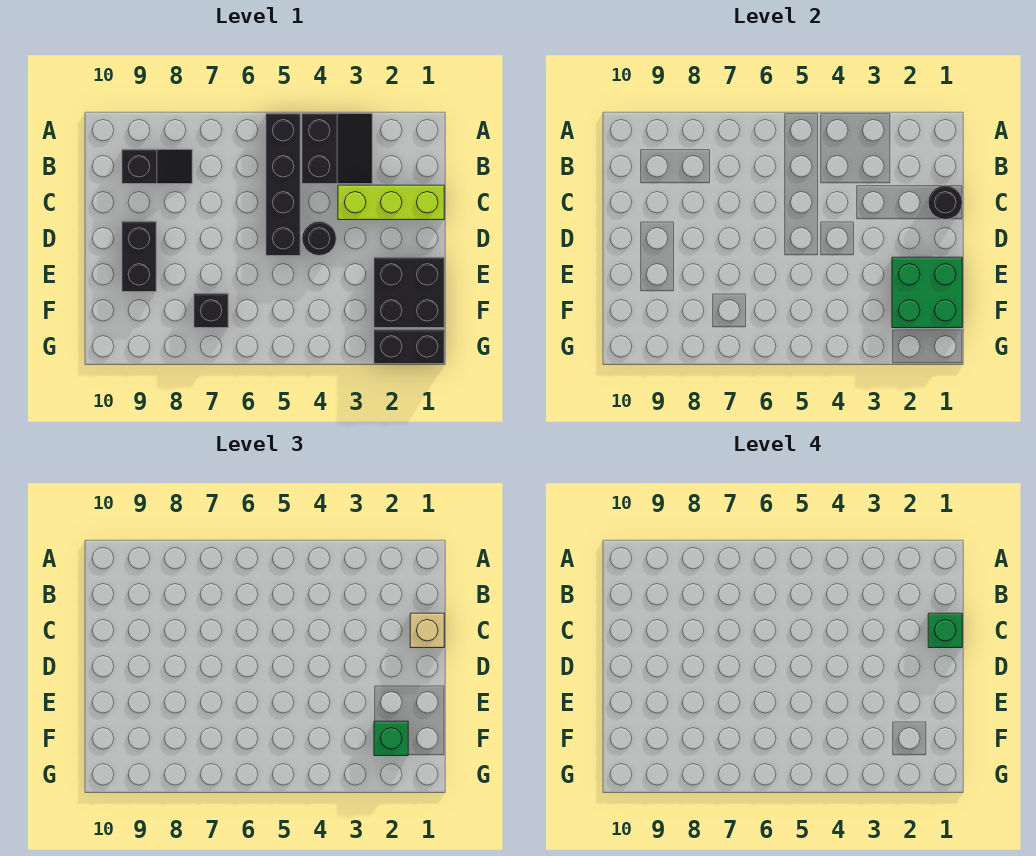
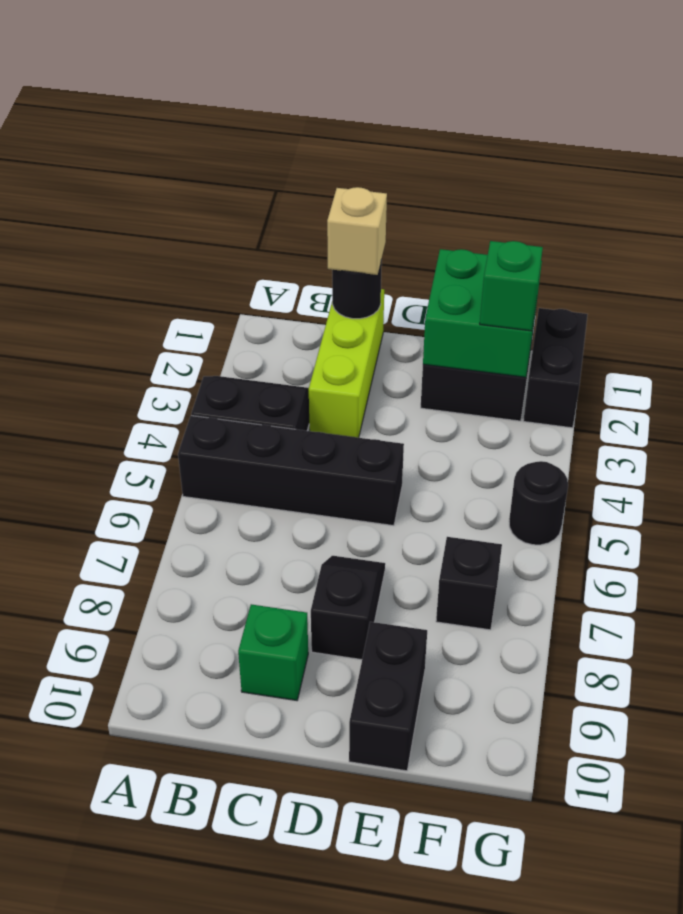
black slope B8:B9 level 1 top 9 -> black slope D7:D8 level 1 top 8
green brick C1 level 4 -> green brick C9 level 1
black round brick D4 level 1 -> black round brick G5 level 1
black brick D9:E9 level 1 -> black brick E9:E10 level 1

